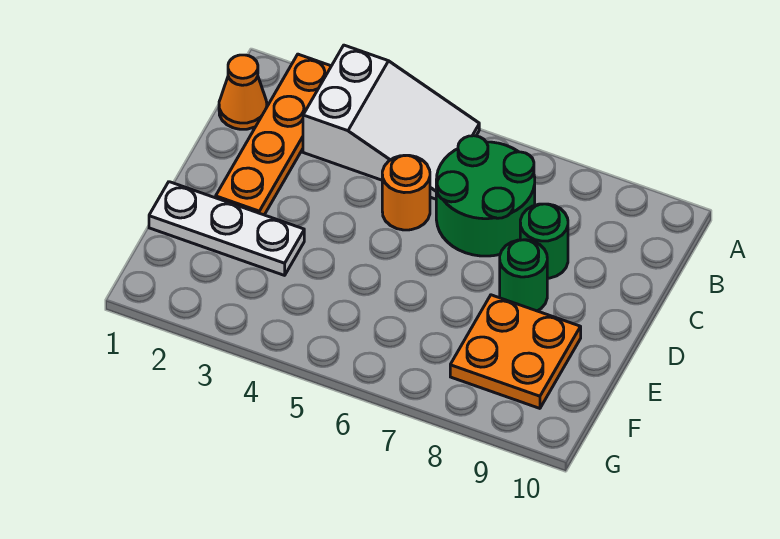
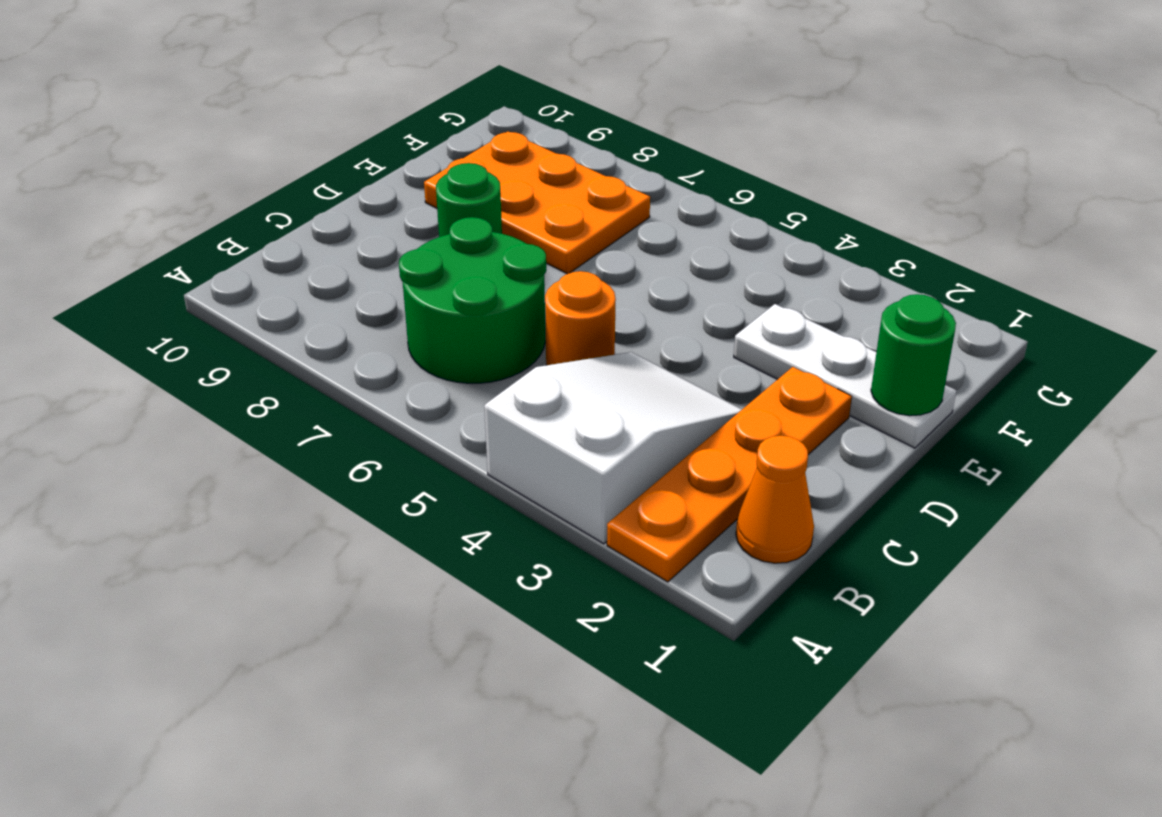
white slope A3:B5 level 1 top 3 -> white slope A3:C4 level 1 top A
green round brick C8 level 1 -> green round brick E1 level 2
orange plate E8:F9 level 1 -> orange plate E7:F9 level 1

